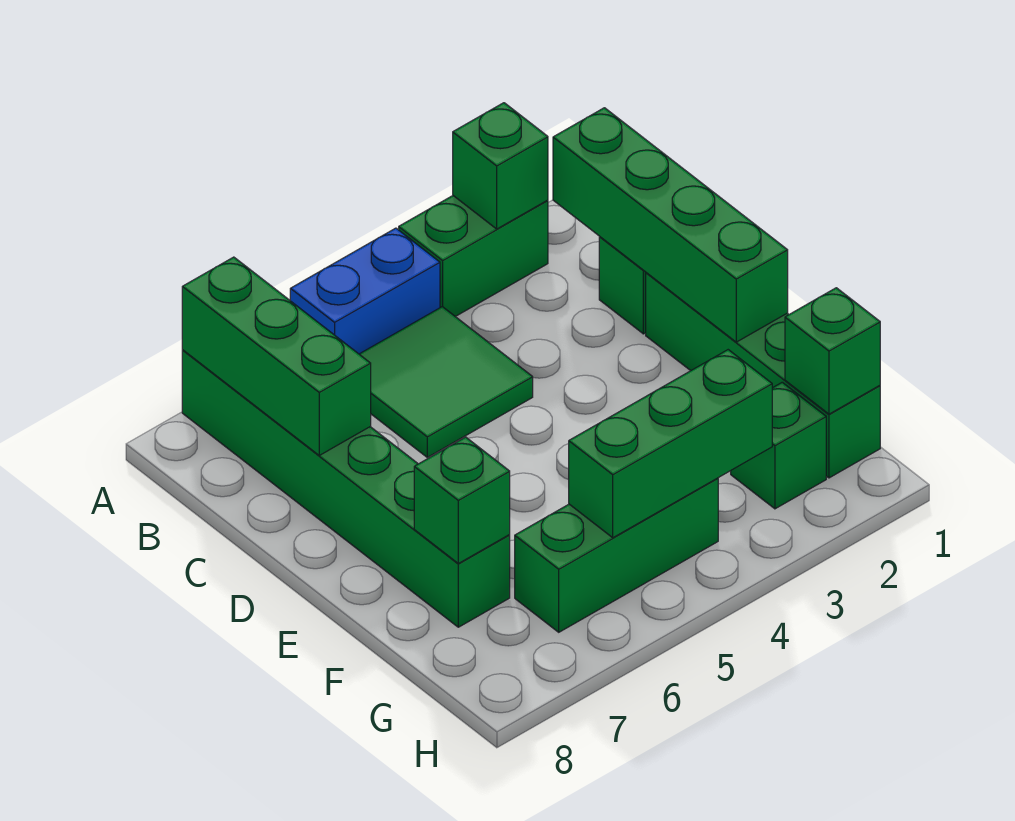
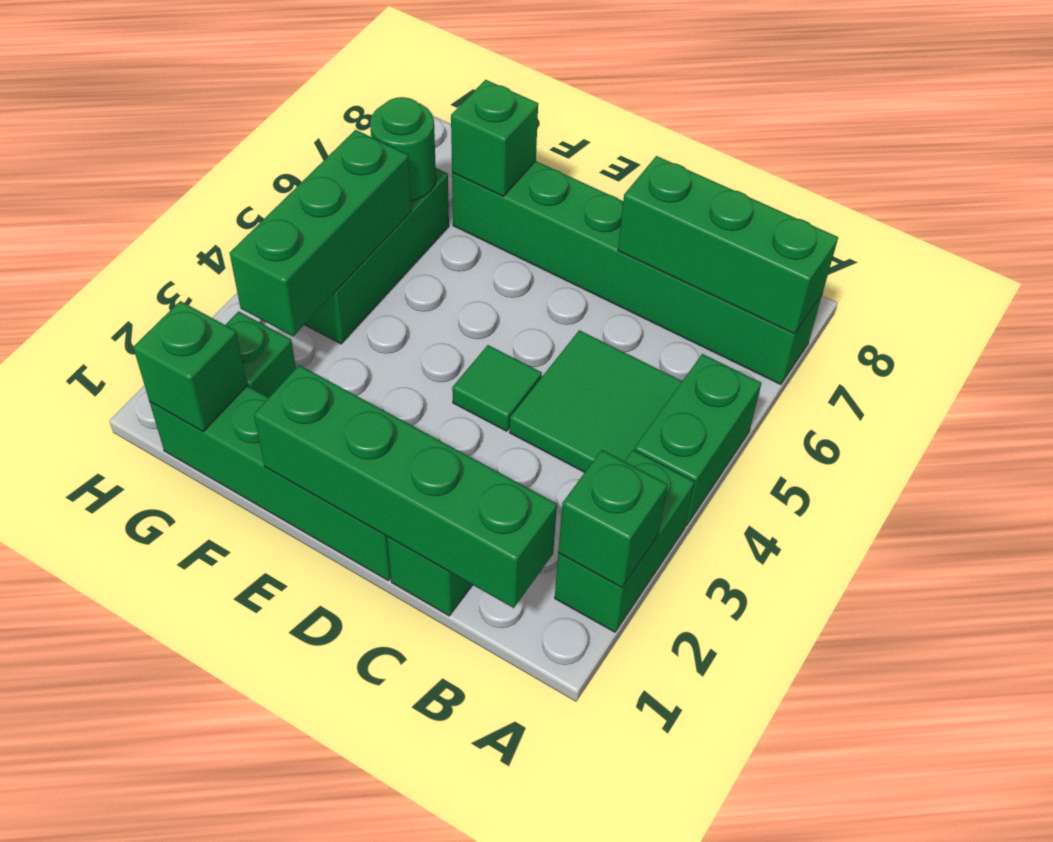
blue brick A4:A5 level 1 -> green brick A4:A5 level 1
none -> green tile D4 level 1
none -> green round brick G6 level 2

